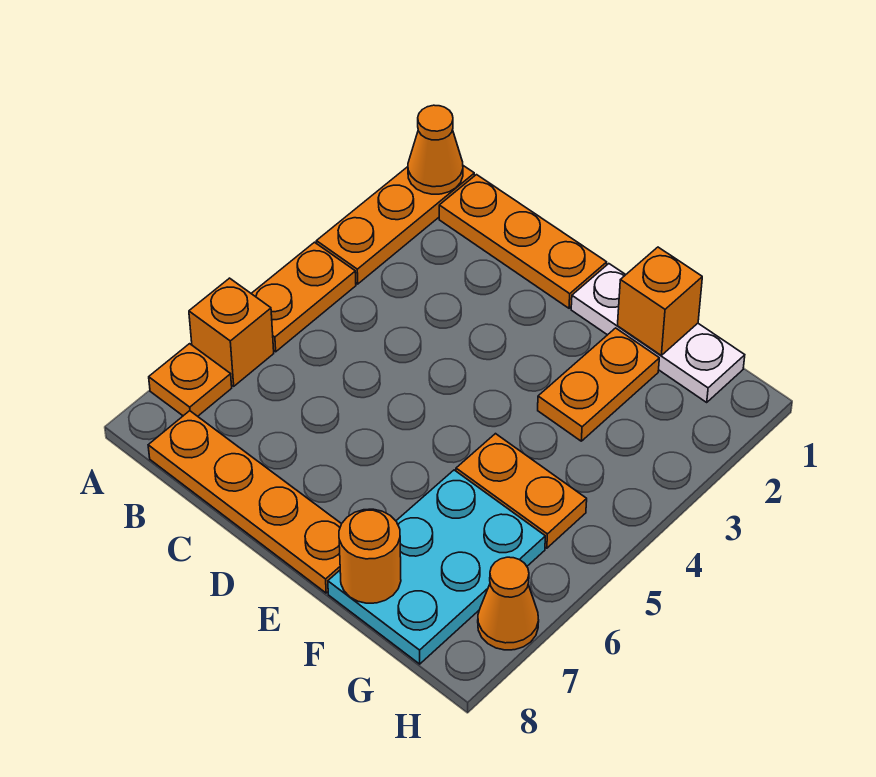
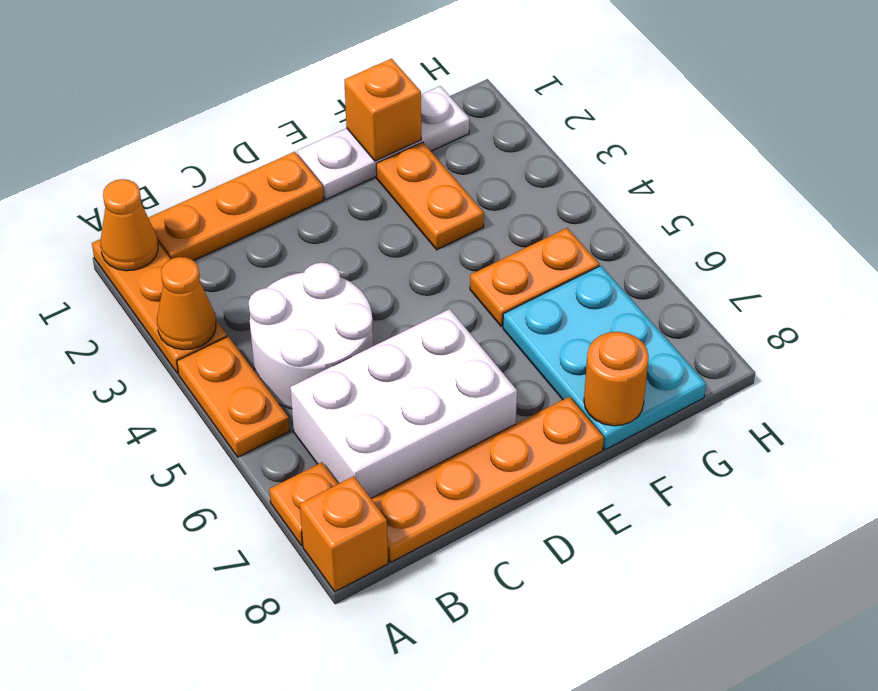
orange brick A6 level 1 -> orange brick A8 level 1
none -> white round brick B4:C5 level 1
none -> white brick B6:D7 level 1
orange cone H7 level 1 -> orange cone A3 level 2

